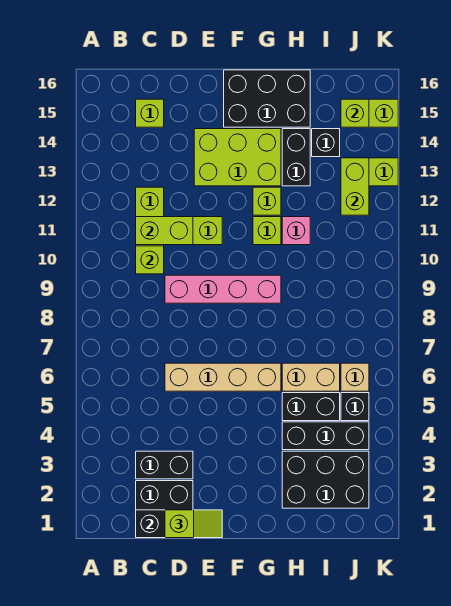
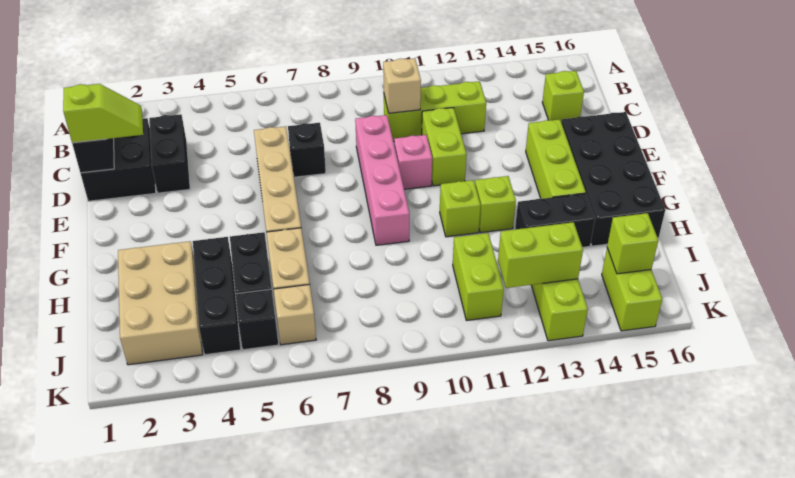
lime brick C10 level 2 -> tan brick C10 level 2
lime brick C11:D11 level 2 -> lime brick I11:J11 level 1
lime slope D1:E1 level 3 top D -> lime slope D1:D2 level 3 top 1
lime brick E13:G14 level 1 -> lime brick E14:G14 level 1
black brick F15:H16 level 1 -> black brick E15:H16 level 1
black brick H2:J3 level 1 -> tan brick H2:J3 level 1
pink brick H11 level 1 -> pink brick E10 level 1
black brick I14 level 1 -> black brick D7 level 1

